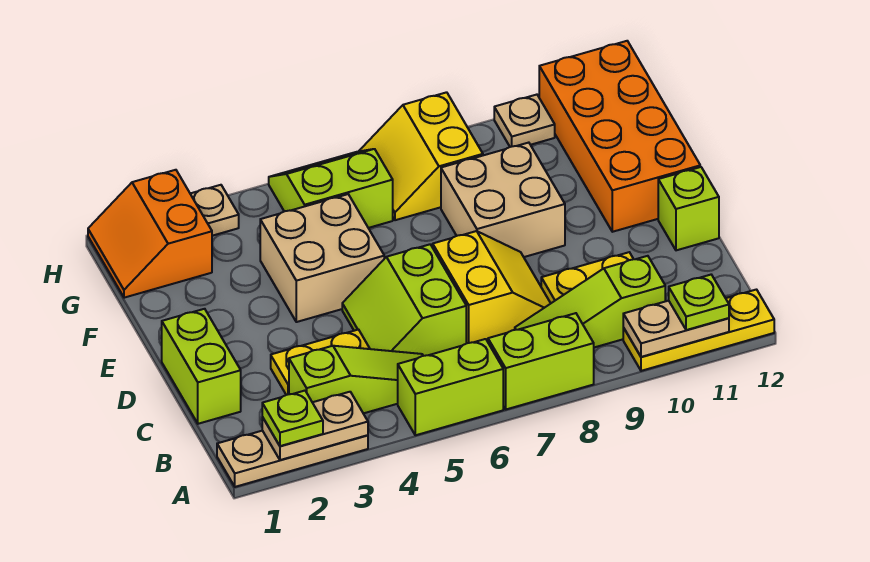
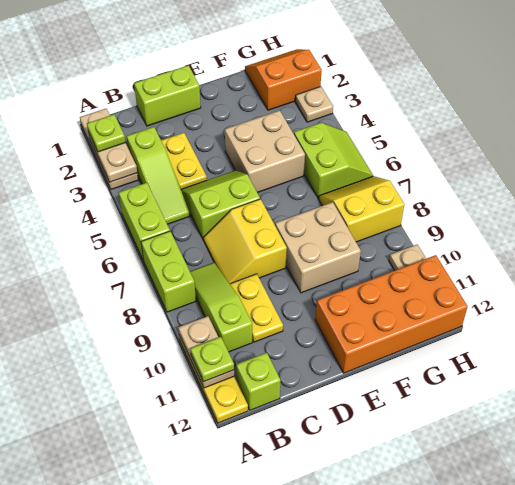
yellow slope C7:D8 level 1 top 7 -> yellow slope C7:D8 level 1 top D
lime brick D12 level 1 -> lime brick B12 level 1

